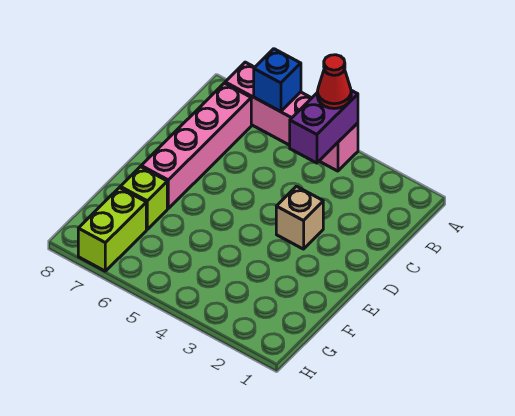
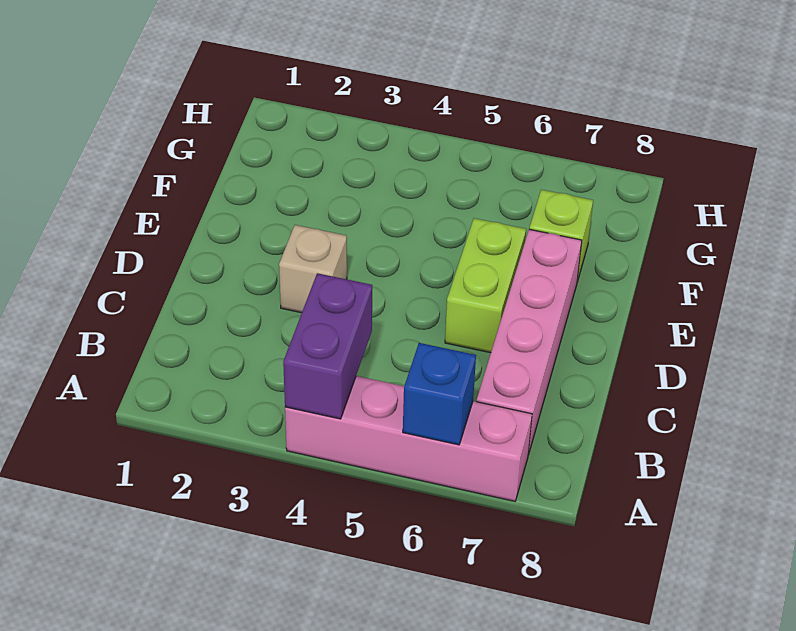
red cone A4 level 3 -> none
lime brick G7:H7 level 1 -> lime brick D6:E6 level 1

